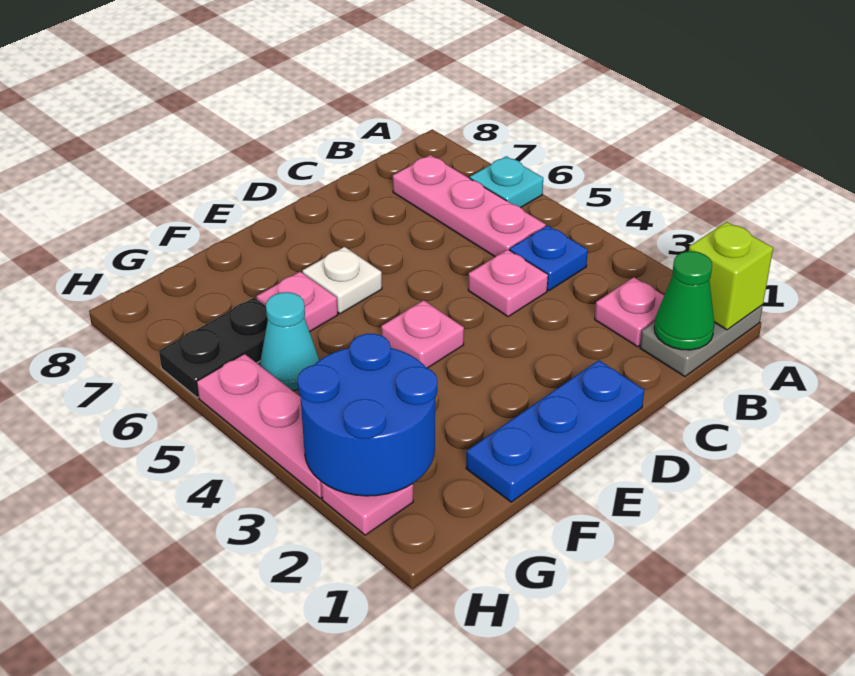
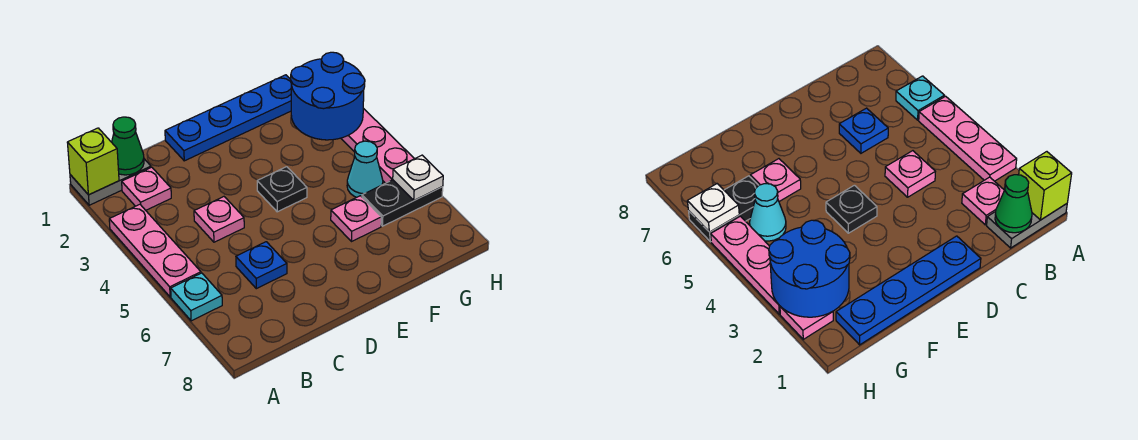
blue plate B4 level 1 -> blue plate C6 level 1
pink plate B5:B7 level 1 -> pink plate A3:A5 level 1
blue plate D1:F1 level 1 -> blue plate D1:G1 level 1
pink plate E4 level 1 -> black plate E4 level 1
white plate E6 level 1 -> white plate H6 level 2

